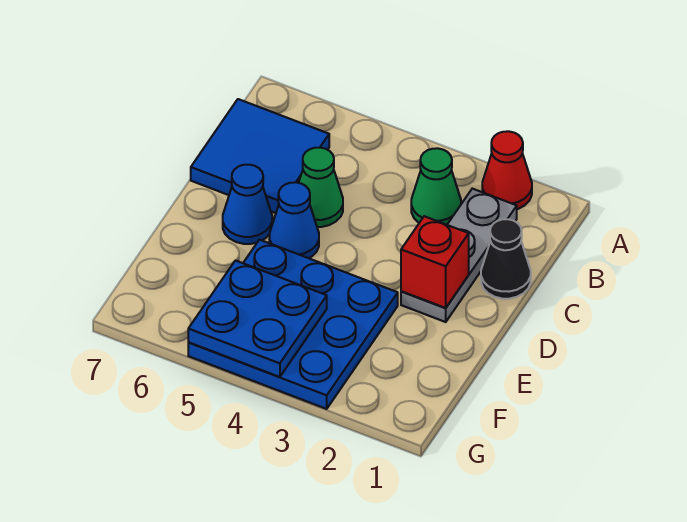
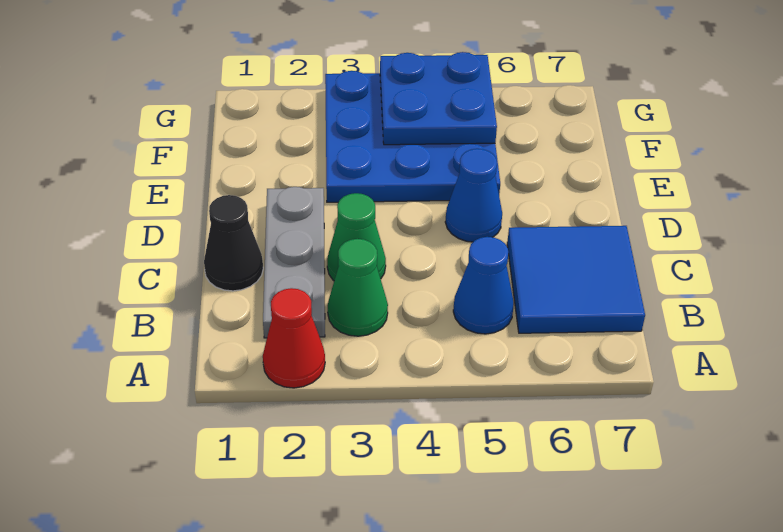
green cone C5 level 1 -> green cone C3 level 1
red brick D2 level 2 -> none
blue cone D6 level 1 -> blue cone B5 level 1

